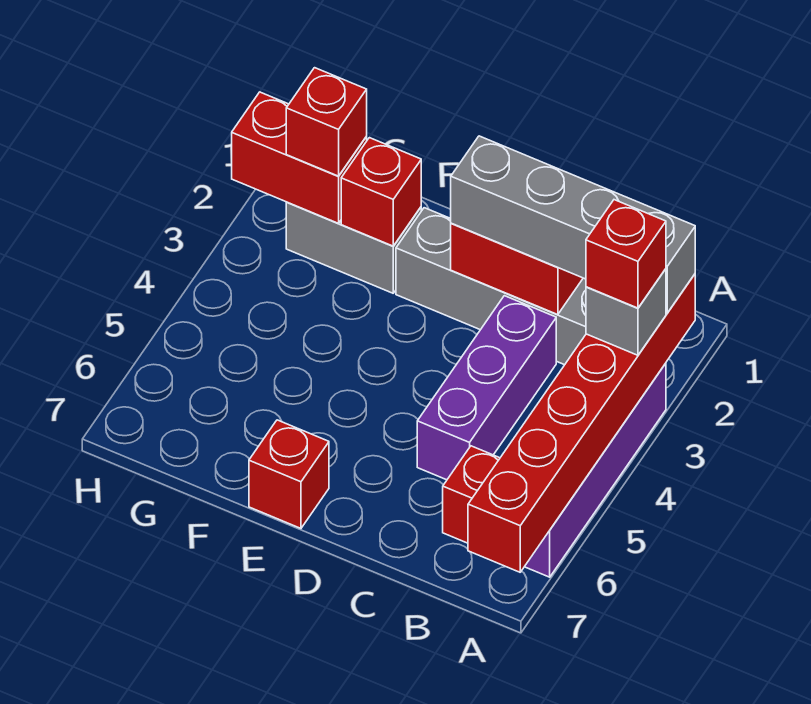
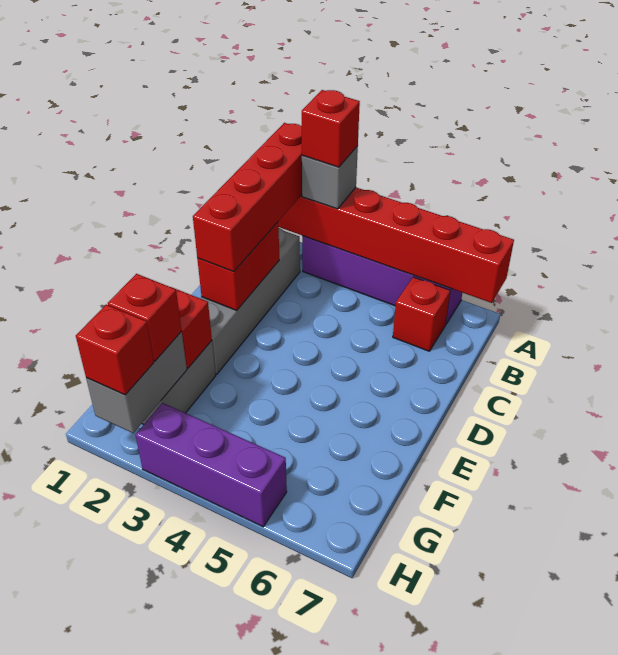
grey brick A2:D2 level 3 -> red brick A2:D2 level 3
purple brick C3:C5 level 1 -> purple brick H3:H5 level 1
red brick E7 level 1 -> red brick H2 level 3
red brick G2:H2 level 2 -> grey brick G2:H2 level 2

